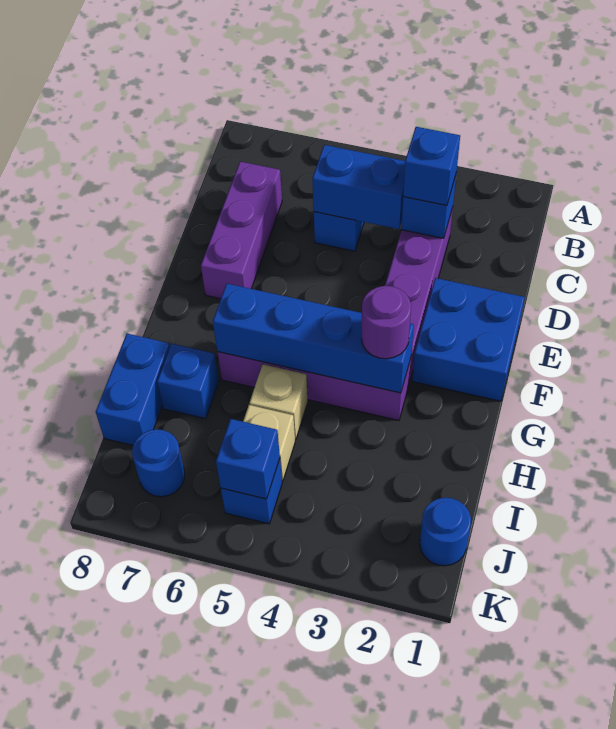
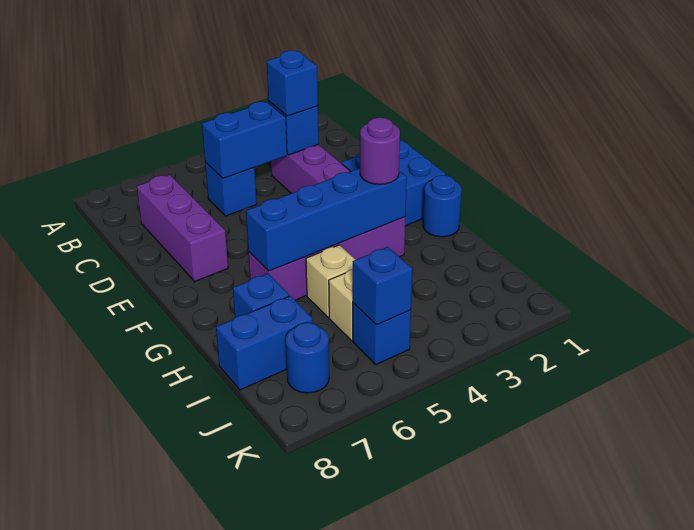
blue brick H8:I8 level 1 -> blue brick I7:I8 level 1
blue round brick J1 level 1 -> blue round brick G1 level 1

